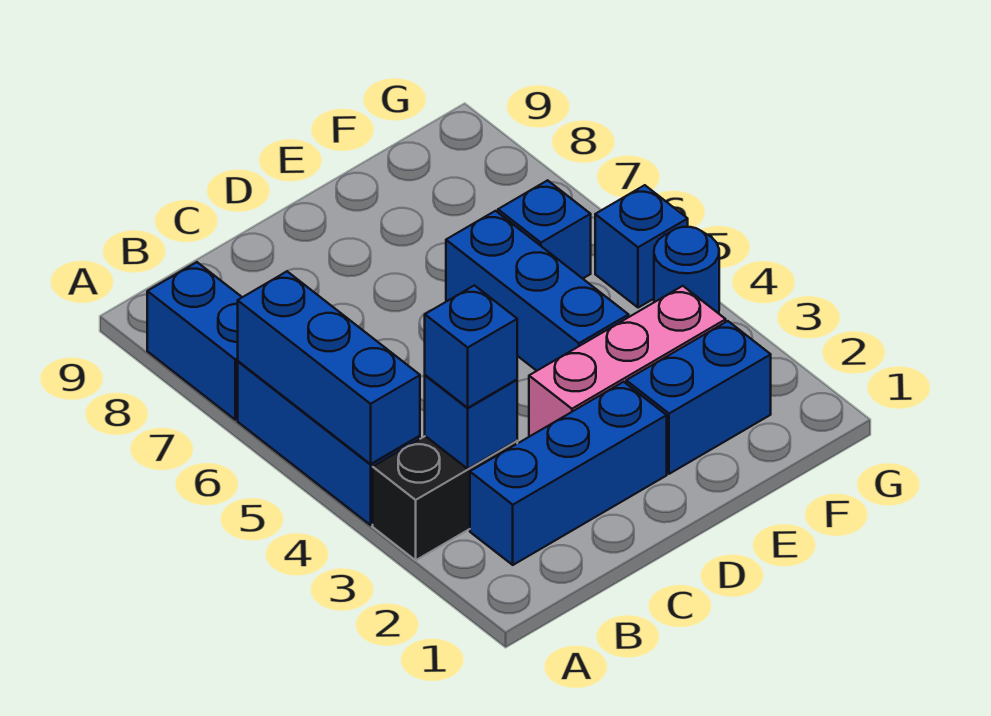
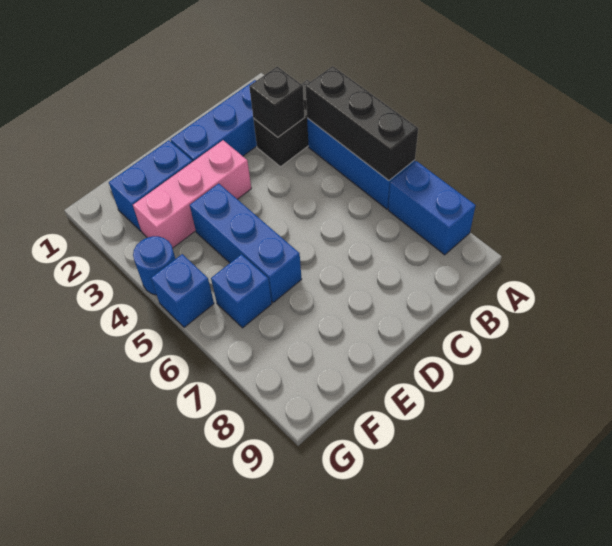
blue brick A4:A6 level 2 -> black brick A4:A6 level 2
blue brick B3 level 2 -> black brick B3 level 2
blue brick B3 level 3 -> none

